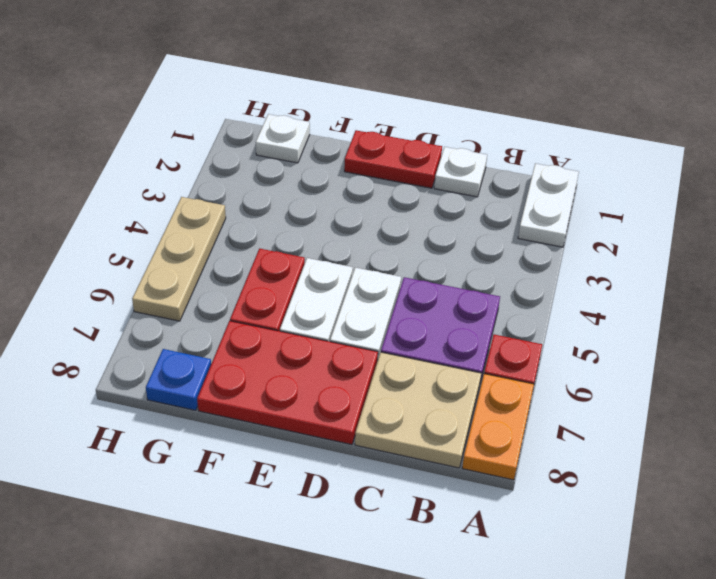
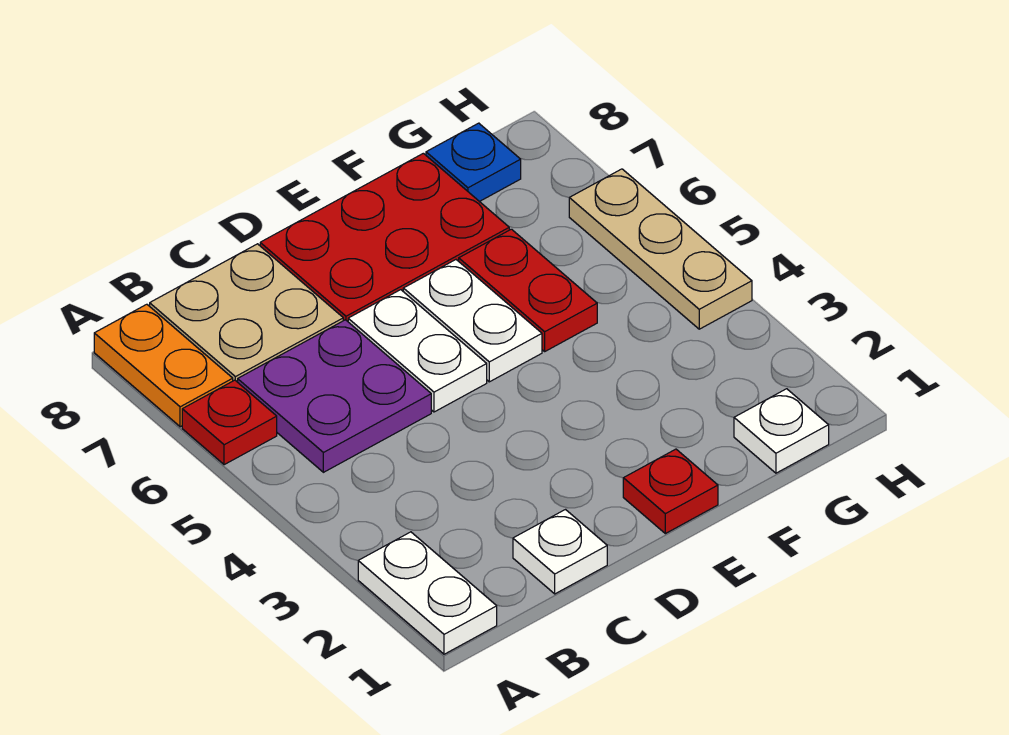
red plate D1:E1 level 1 -> red plate E1 level 1

